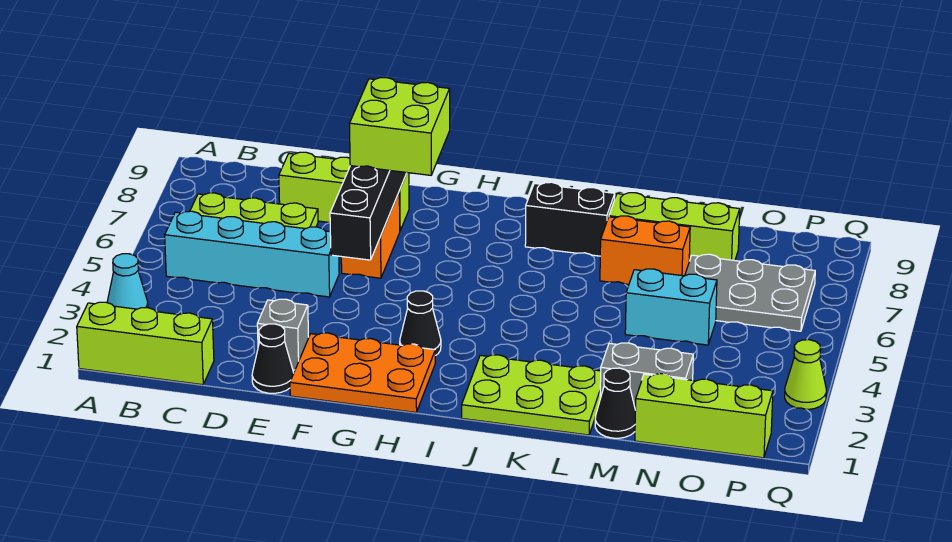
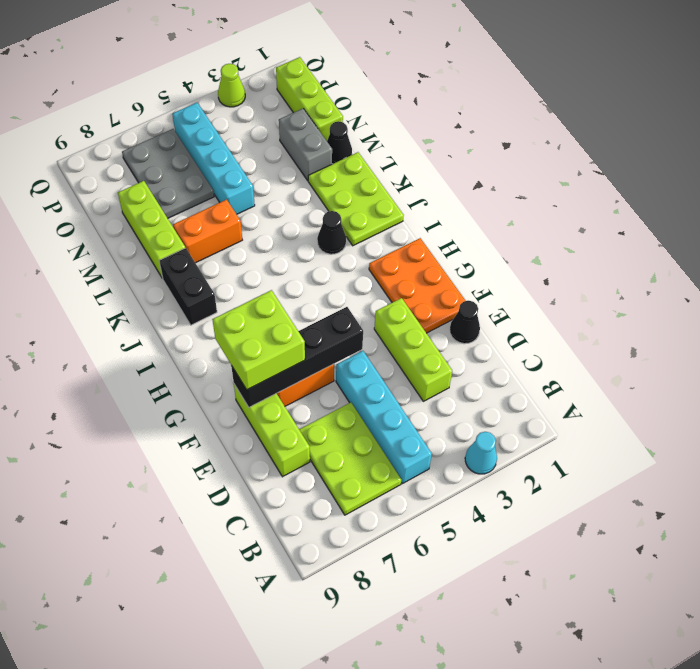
lime brick A1:C1 level 1 -> lime brick D3:F3 level 1
grey brick E2 level 1 -> none
black cone H3 level 1 -> black cone J3 level 1
orange brick L7:M7 level 1 -> orange brick L6:L7 level 1
cyan brick M5:N5 level 1 -> cyan brick M5:P5 level 1

